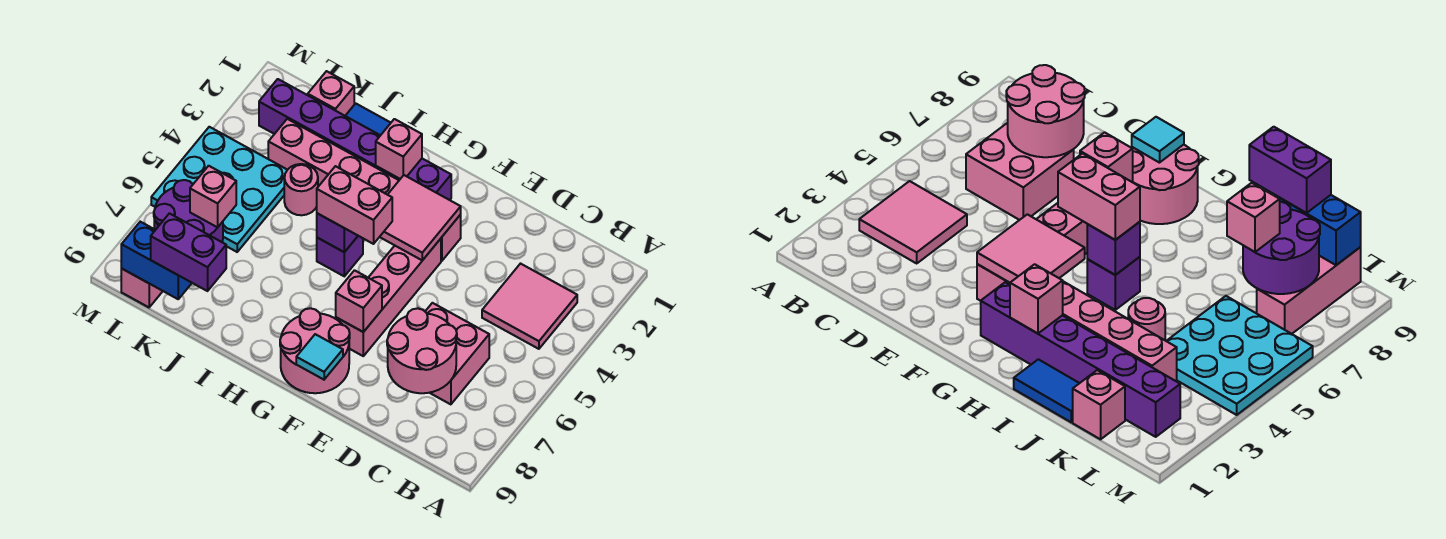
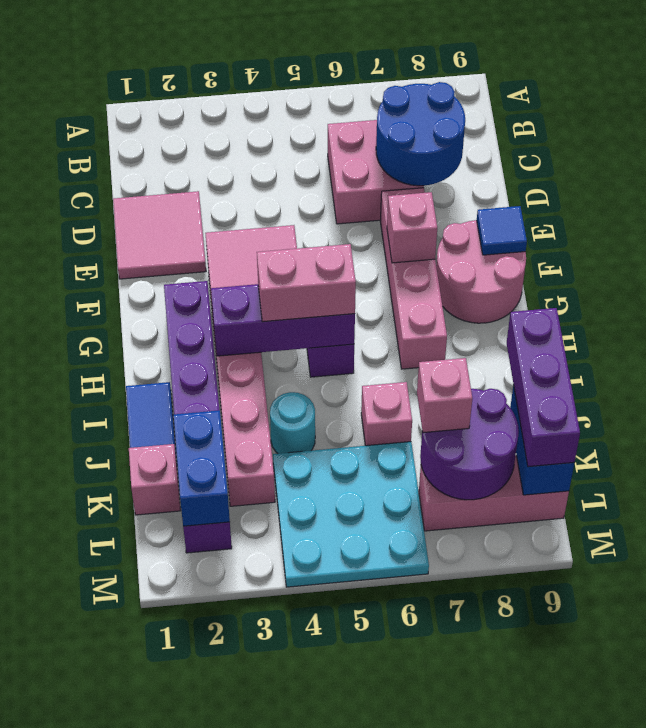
pink tile B3:C4 level 1 -> pink tile D1:E2 level 1
pink round brick C7:D8 level 2 -> blue round brick C7:D8 level 2
pink brick F4:F7 level 1 -> pink brick E7:H7 level 1
cyan tile F9 level 2 -> blue tile F9 level 2
pink brick G5:H5 level 3 -> pink brick H4:H5 level 3
pink brick H2 level 2 -> pink brick J6 level 1
purple brick H5 level 2 -> purple brick H3:H5 level 2
pink round brick J4 level 1 -> cyan round brick J4 level 1
purple brick J9:K9 level 3 -> purple brick J9:L9 level 3
none -> blue brick K2:L2 level 2

